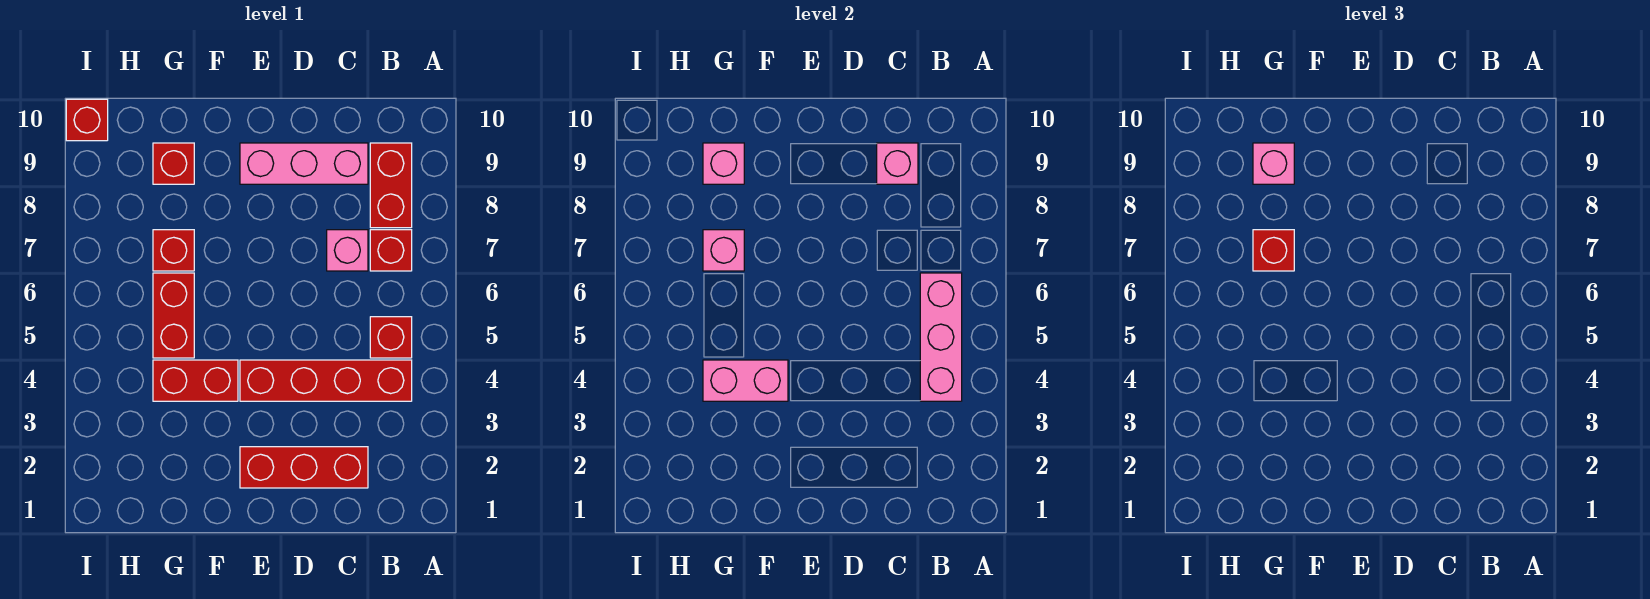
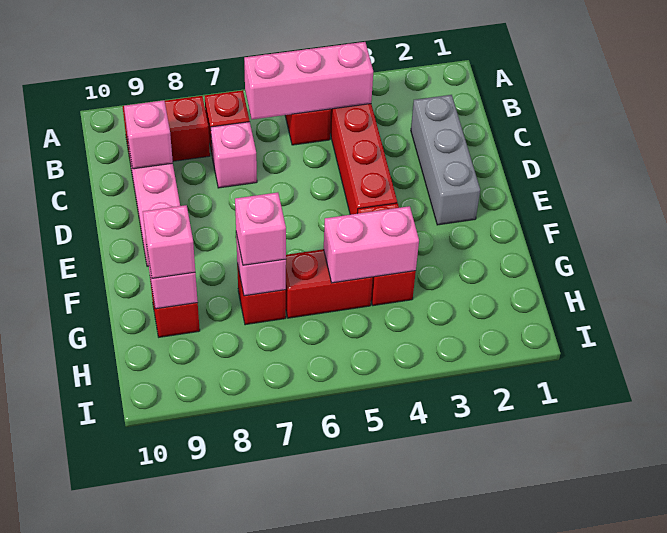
red brick C2:E2 level 1 -> grey brick C2:E2 level 1
pink brick F4:G4 level 2 -> pink brick G4:G5 level 2
red brick G7 level 3 -> pink brick G7 level 3
red brick I10 level 1 -> none

